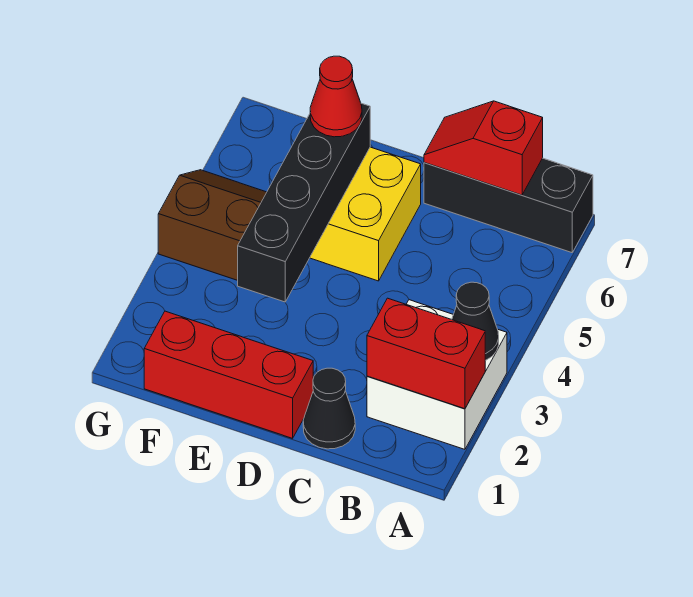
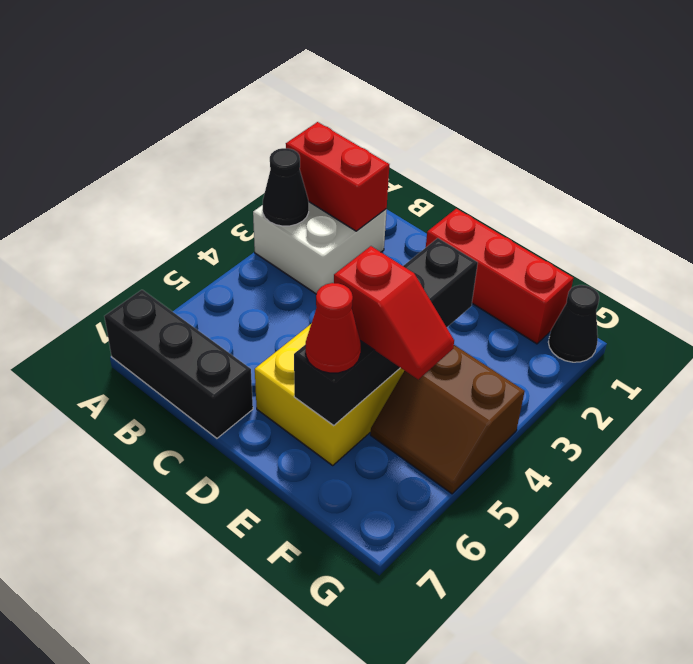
red slope B7:C7 level 2 top B -> red slope E5:F5 level 3 top E
black cone C1 level 1 -> black cone G1 level 1

